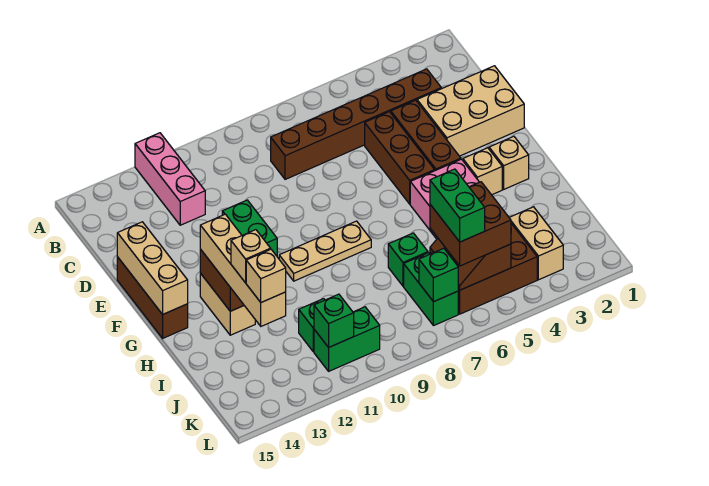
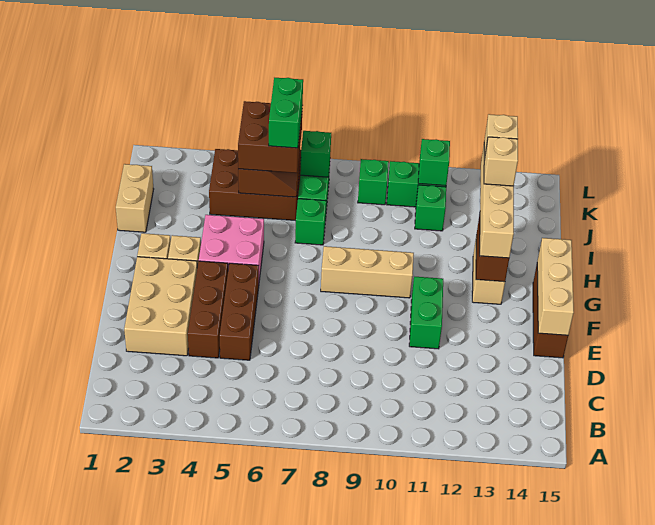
pink brick A12:C12 level 1 -> none
brown brick C3:C8 level 1 -> none
tan brick D1:E3 level 1 -> tan brick D2:F3 level 1
tan plate G8:G10 level 1 -> tan brick G8:G10 level 1
tan brick J3:K3 level 1 -> tan brick I1:J1 level 1
none -> green brick K9 level 1

